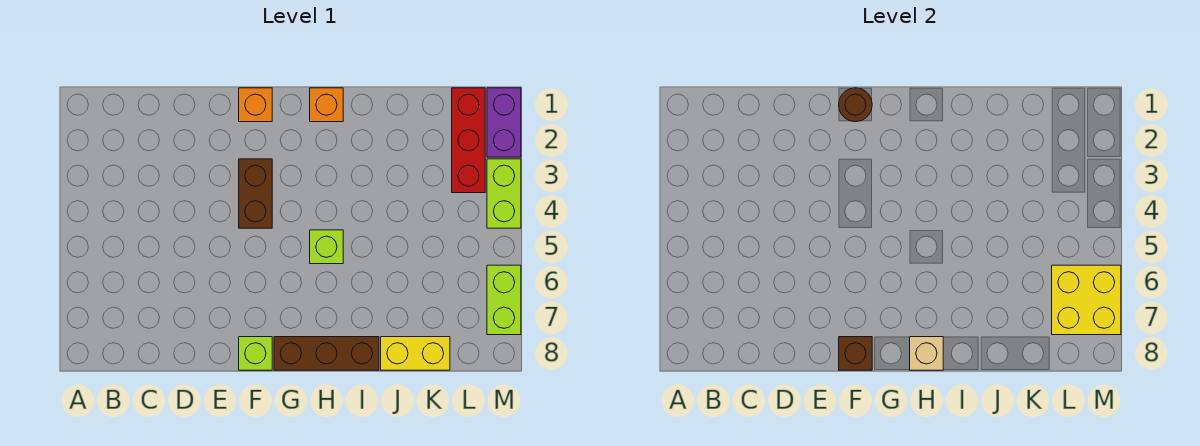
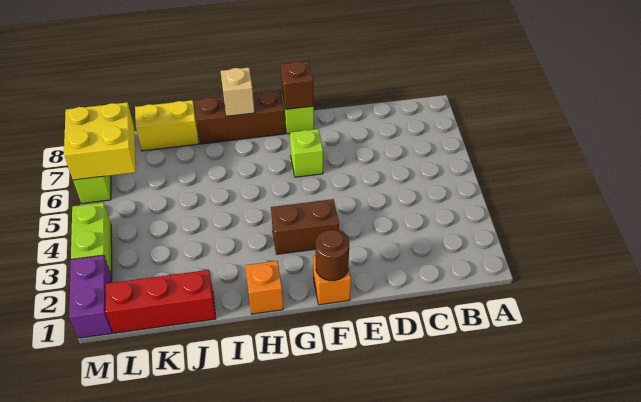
brown brick F3:F4 level 1 -> brown brick F3:G3 level 1
lime brick H5 level 1 -> lime brick F6 level 1
red brick L1:L3 level 1 -> red brick J1:L1 level 1

